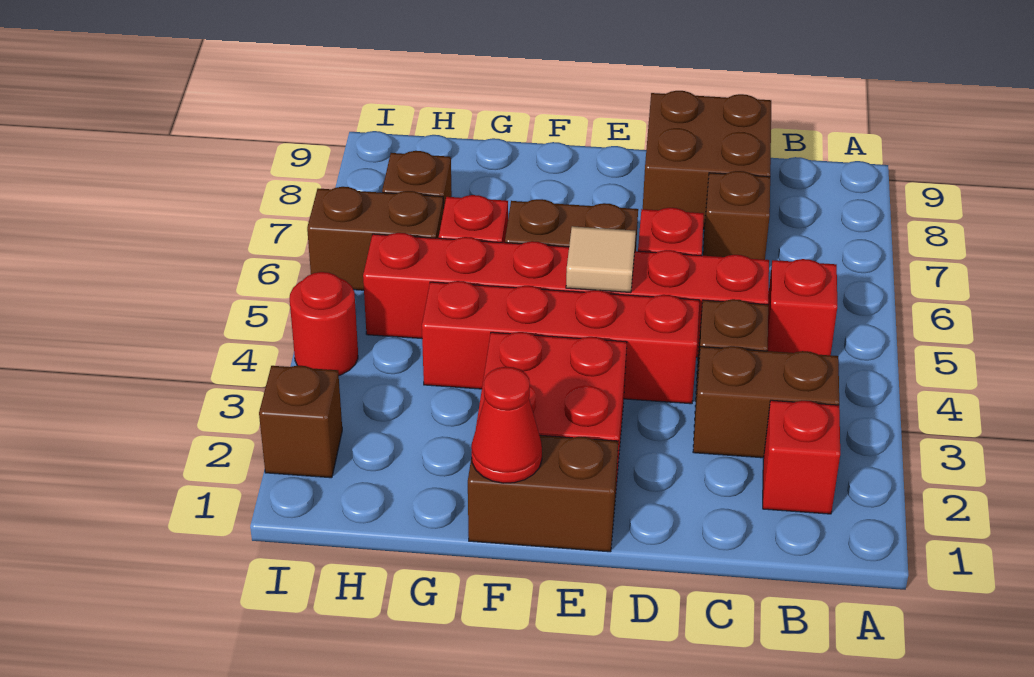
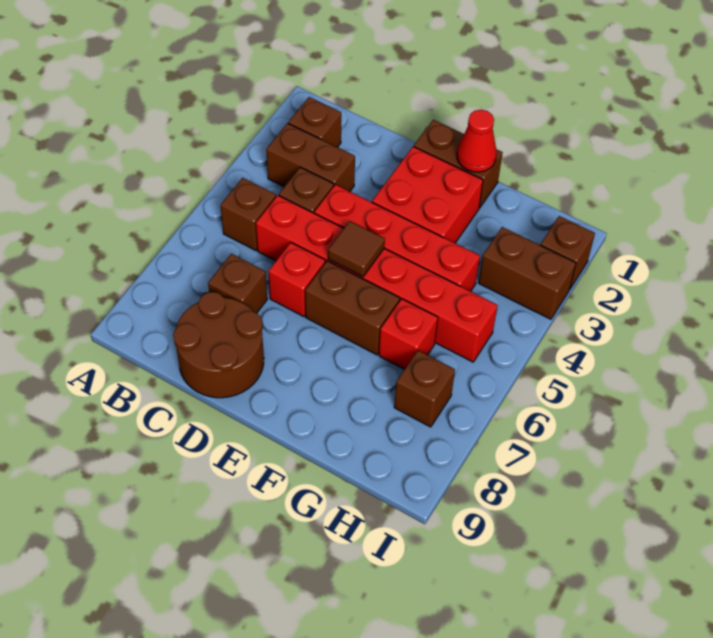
red brick B2 level 1 -> brown brick B2 level 1
red brick B5 level 1 -> brown brick B5 level 1
brown brick C8:D9 level 1 -> brown round brick C8:D9 level 1
tan tile E5 level 2 -> brown tile E5 level 2
brown brick H6:I6 level 1 -> brown brick H3:I3 level 1
red round brick I4 level 1 -> none

